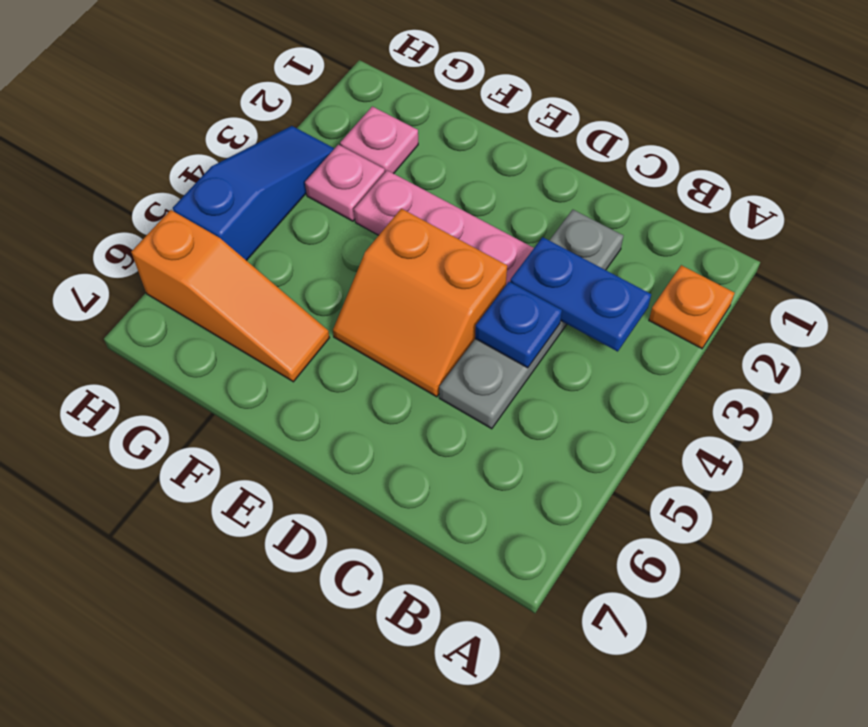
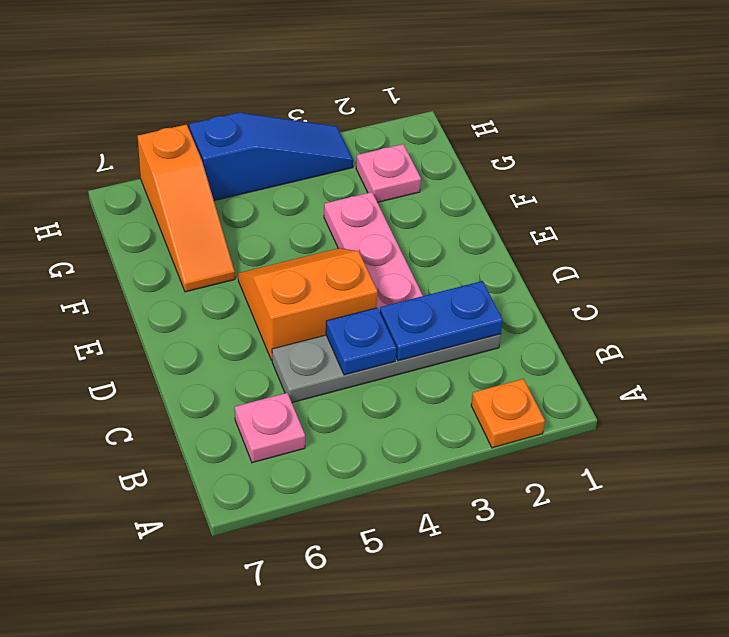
blue plate B3:C3 level 2 -> blue plate C2:C3 level 2
orange slope D4:E5 level 1 top 4 -> orange slope D4:E5 level 1 top D
pink plate G3 level 1 -> pink plate B6 level 1

